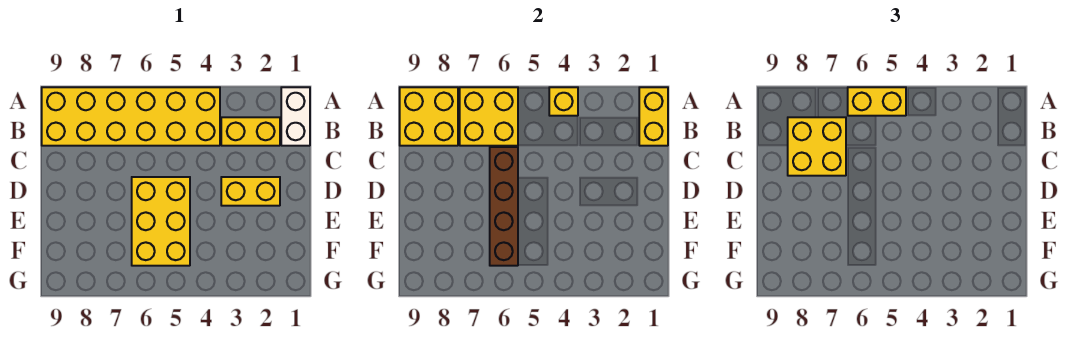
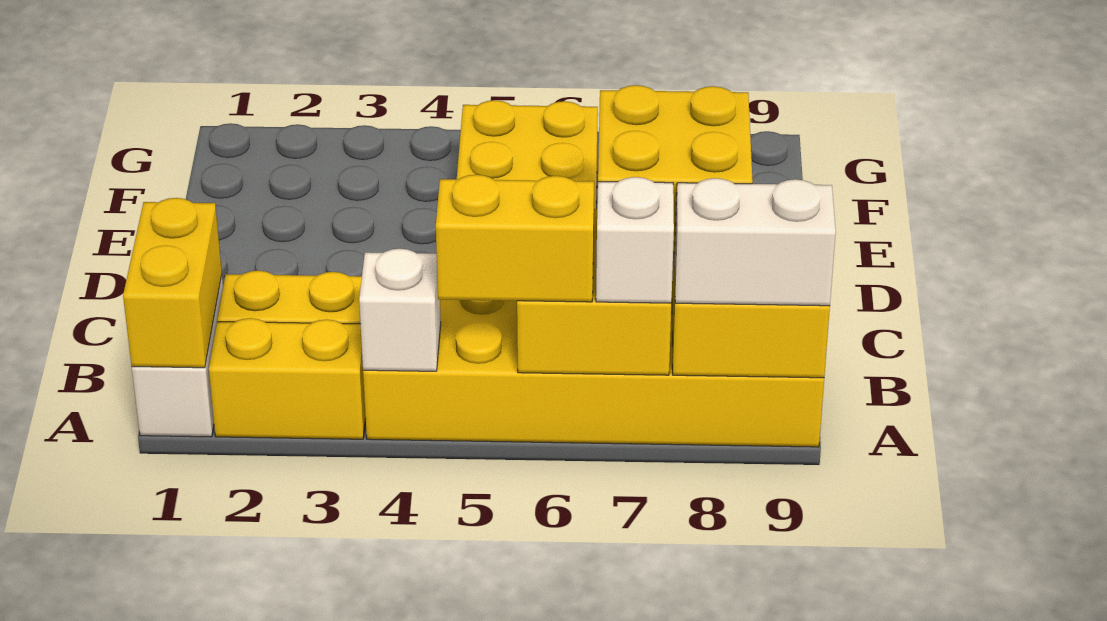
yellow brick A4 level 2 -> white brick A4 level 2
none -> white brick A7 level 3
none -> white brick A8:A9 level 3
brown brick C6:F6 level 2 -> none
yellow brick D2:D3 level 1 -> yellow brick A2:A3 level 1

